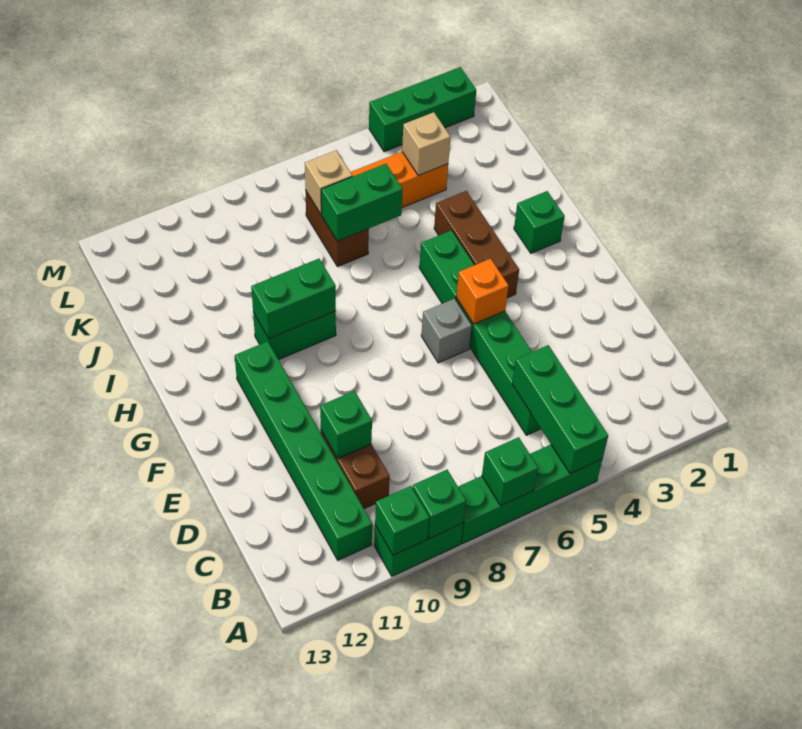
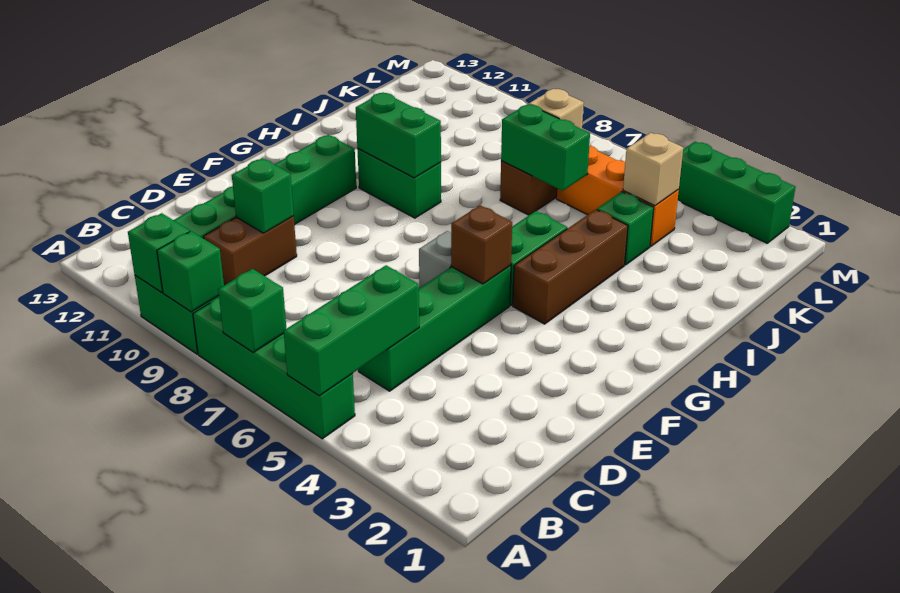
orange brick F5 level 2 -> brown brick F5 level 2
green brick H2 level 1 -> green brick J4 level 1

